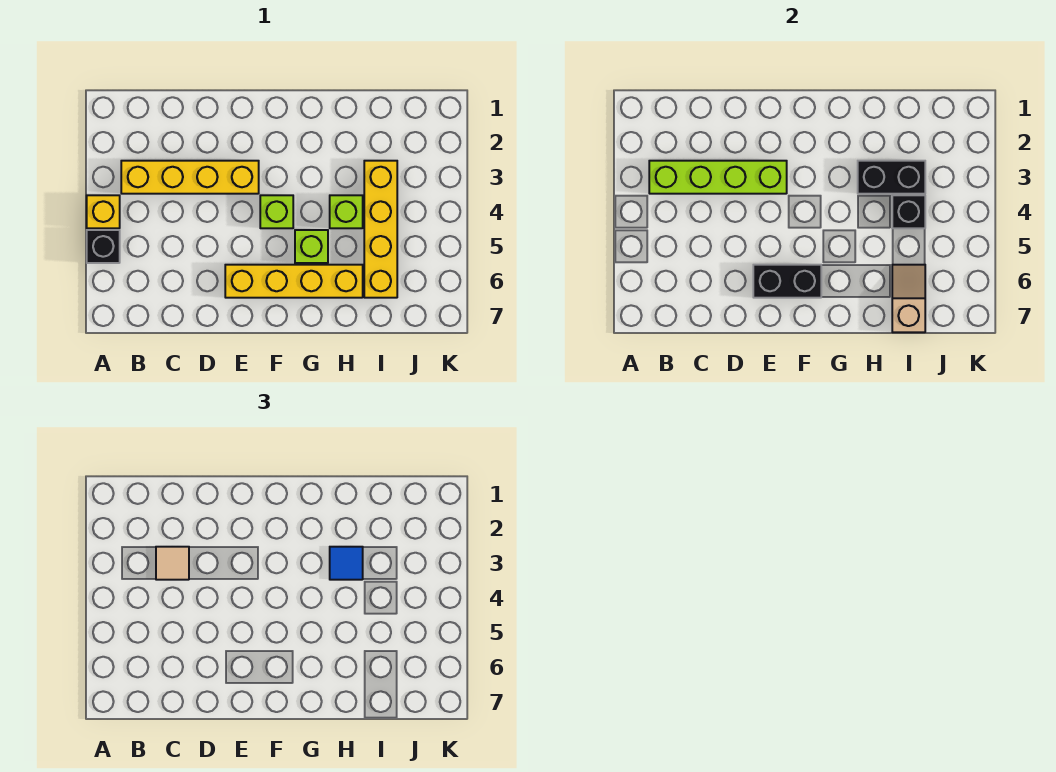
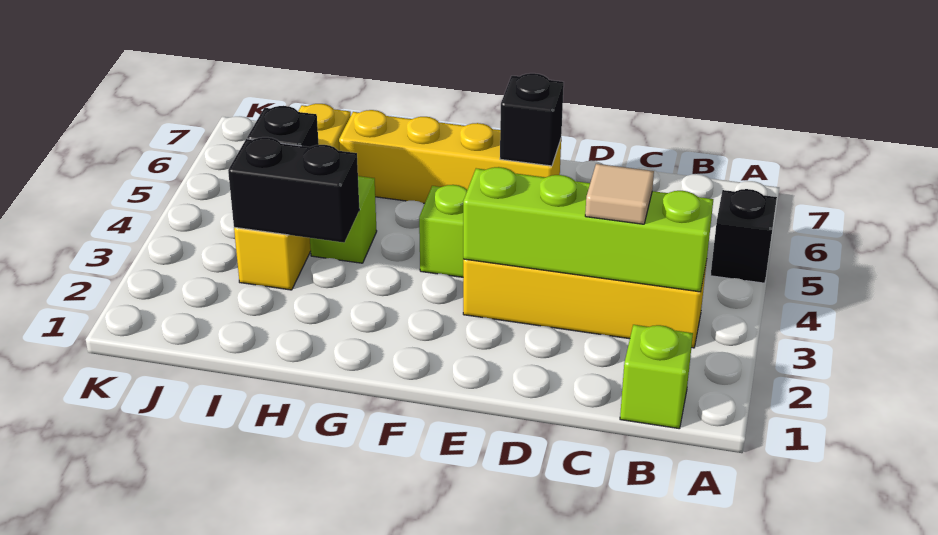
yellow brick A4 level 1 -> none
black brick E6:F6 level 2 -> black brick E6 level 2
lime brick G5 level 1 -> lime brick B1 level 1
blue tile H3 level 3 -> none
tan slope I6:I7 level 2 top 7 -> none

